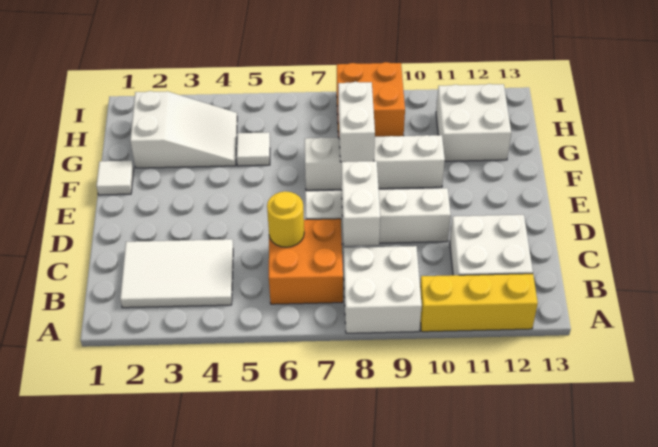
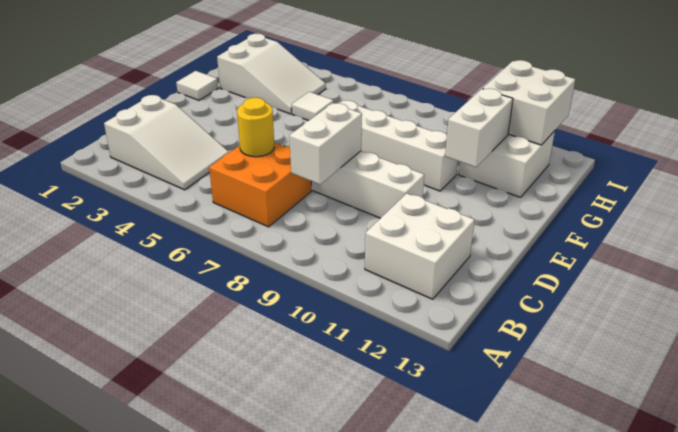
white brick A8:B9 level 1 -> white brick H11:I12 level 2
yellow brick A10:A12 level 1 -> none
white tile B2:C4 level 1 -> white slope B2:C4 level 1 top 2
white brick F8:G8 level 2 -> white brick F11:G11 level 2
orange brick H8:I9 level 1 -> none

